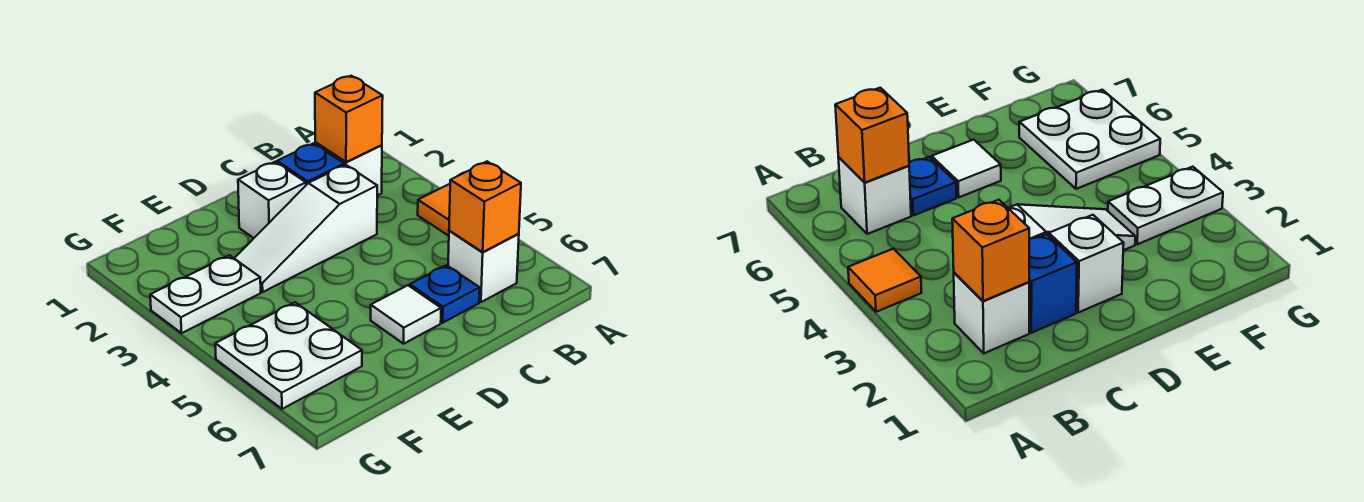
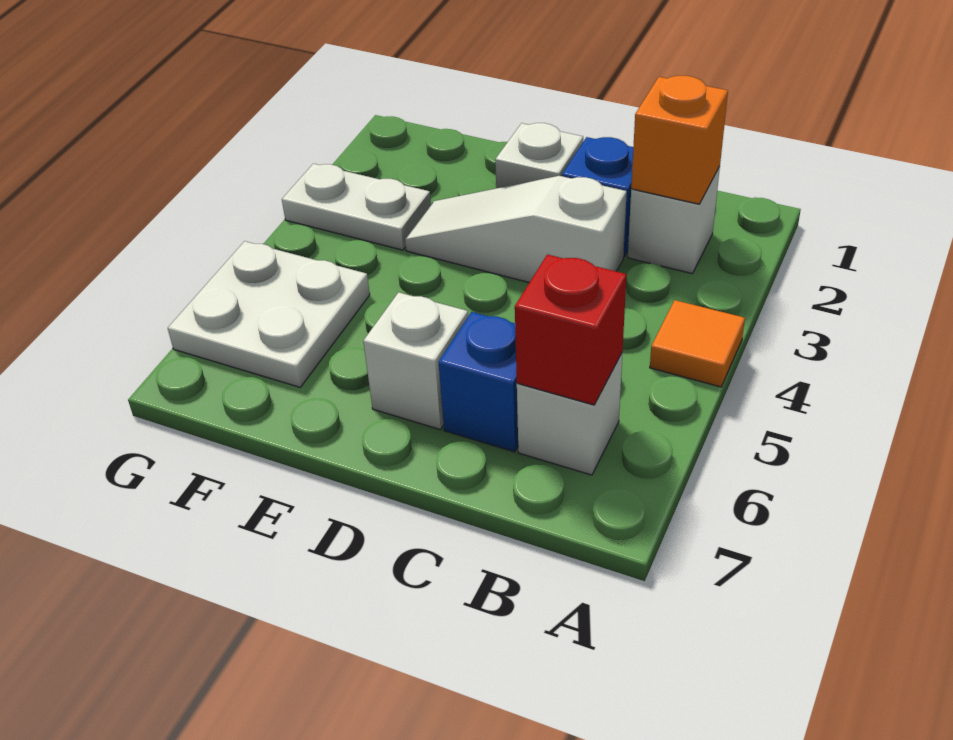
orange brick B6 level 2 -> red brick B6 level 2
blue plate C6 level 1 -> blue brick C6 level 1
white tile D6 level 1 -> white brick D6 level 1

